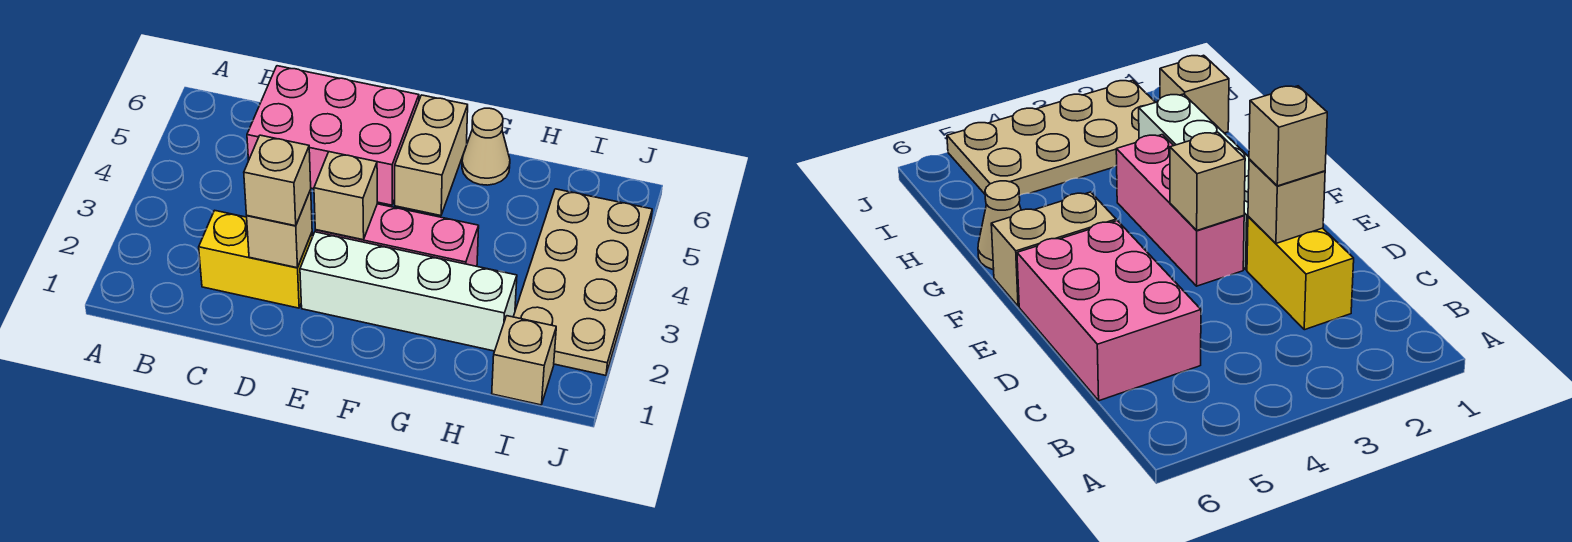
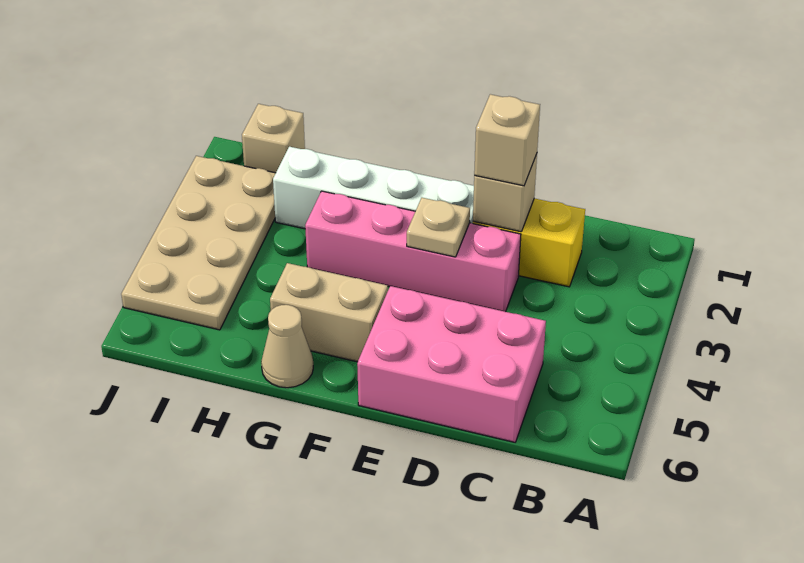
pink brick E3:G3 level 1 -> pink brick D3:G3 level 1
tan brick E3 level 2 -> tan plate E3 level 2
tan brick F5:F6 level 1 -> tan brick F5:G5 level 1

